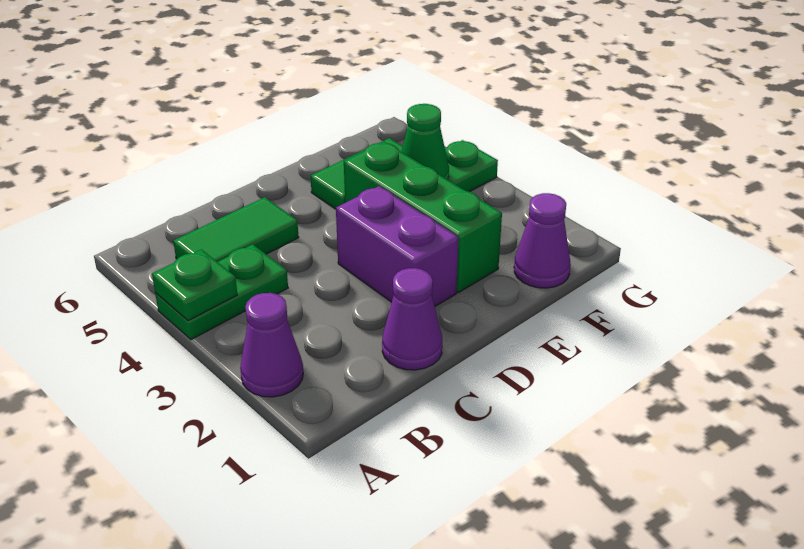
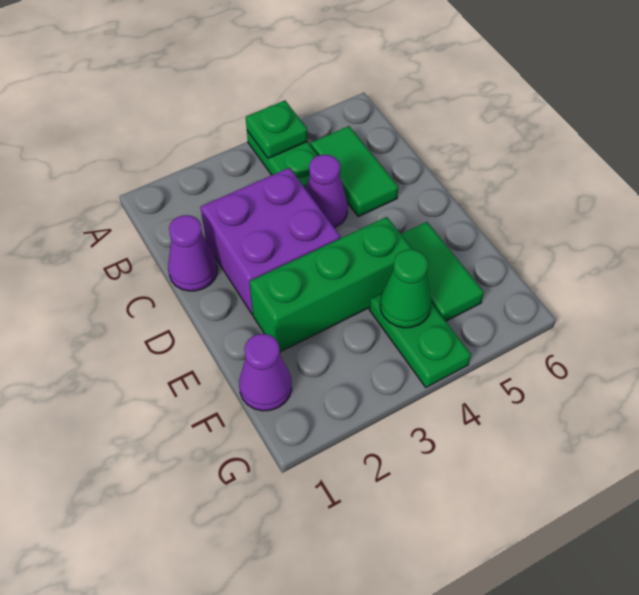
purple cone A2 level 1 -> purple cone C4 level 1
purple brick D2:D3 level 1 -> purple brick C2:D3 level 1

